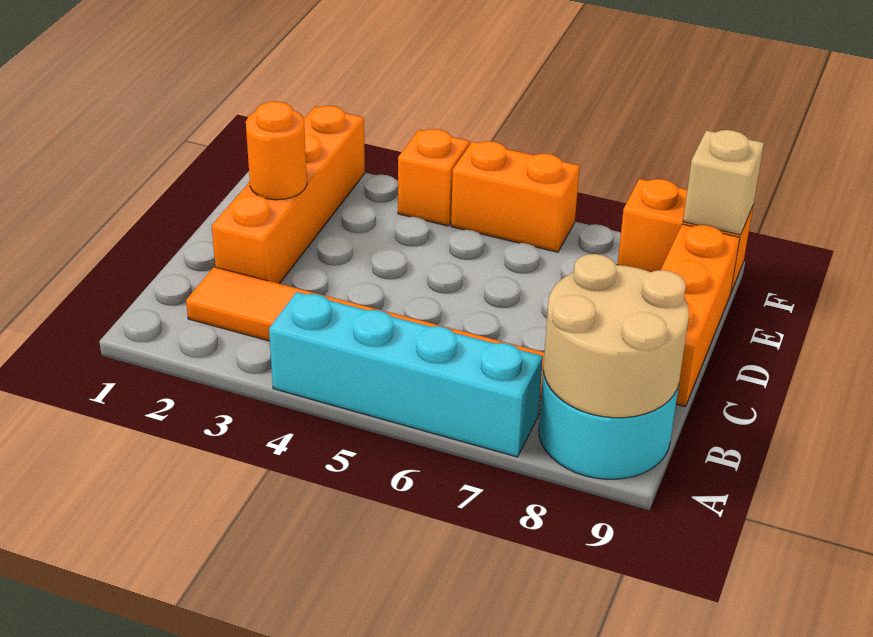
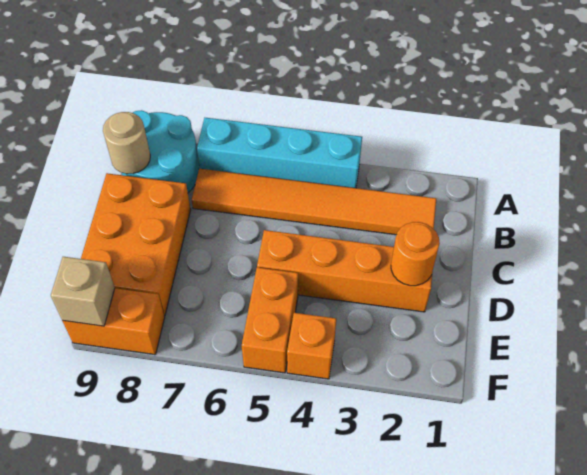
tan round brick A8:B9 level 2 -> tan round brick B9 level 2
orange brick C2:F2 level 1 -> orange brick D2:D5 level 1
orange brick C9:E9 level 1 -> orange brick C8:E9 level 1
orange brick F5:F6 level 1 -> orange brick E5:F5 level 1

